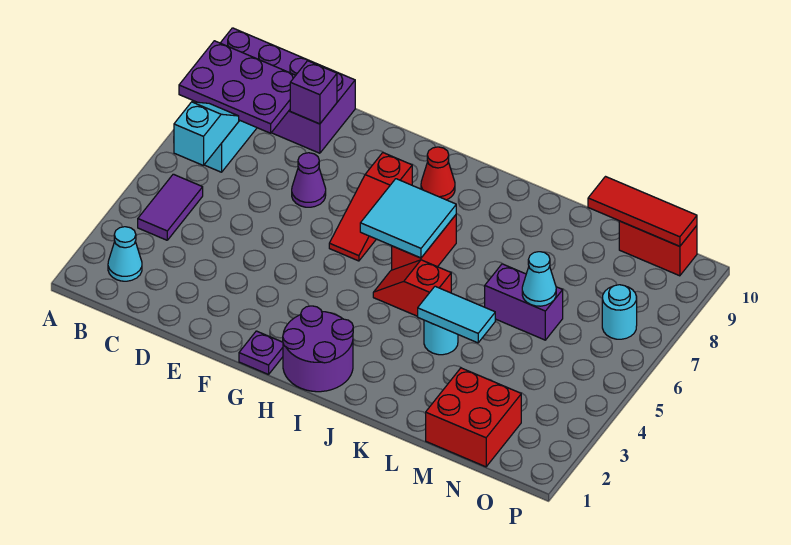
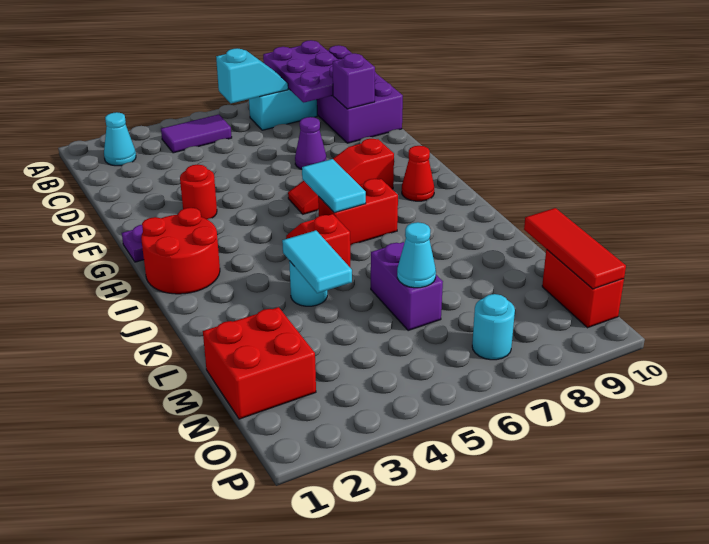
none -> red round brick F3 level 1
purple round brick H1:I2 level 1 -> red round brick H1:I2 level 1
cyan tile H6:I7 level 2 -> cyan tile H6:I6 level 2

